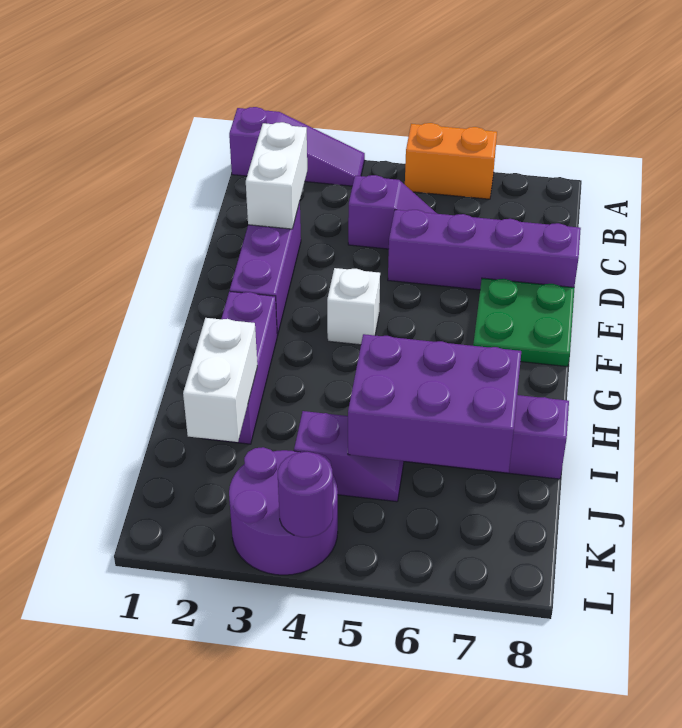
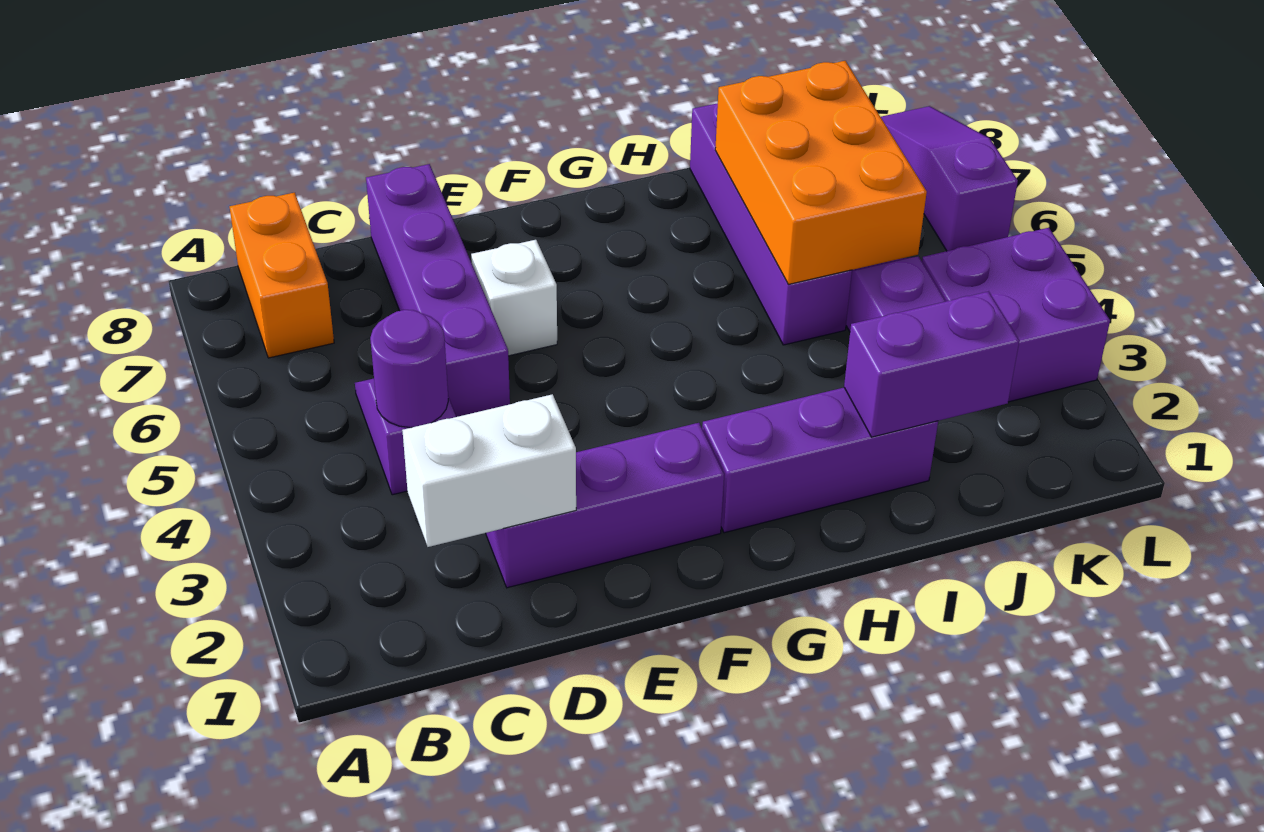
purple slope A1:A3 level 1 top 1 -> purple slope L6:L8 level 1 top 6
orange brick A5:A6 level 1 -> orange brick B7:B8 level 1
green plate E7:F8 level 1 -> none
white brick F4 level 1 -> white brick E6 level 1
white brick I2:J2 level 2 -> purple brick I2:J2 level 2
purple brick I5:J7 level 2 -> orange brick I5:J7 level 2
purple round brick K3:L4 level 1 -> purple brick K3:L4 level 1
purple round brick L4 level 2 -> purple round brick C4 level 2

